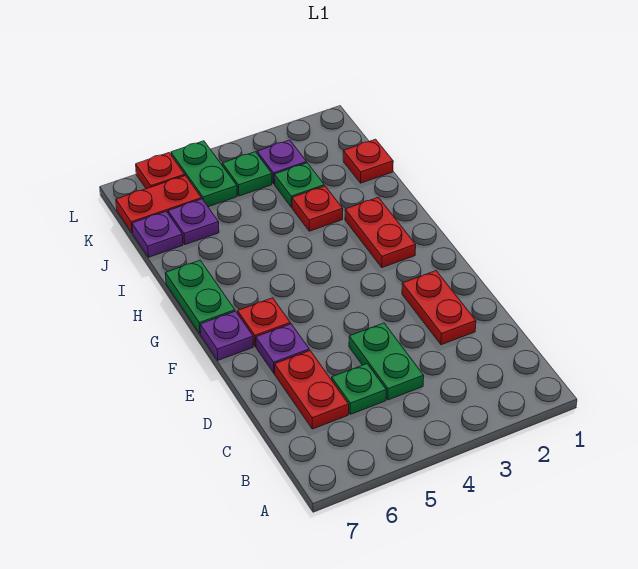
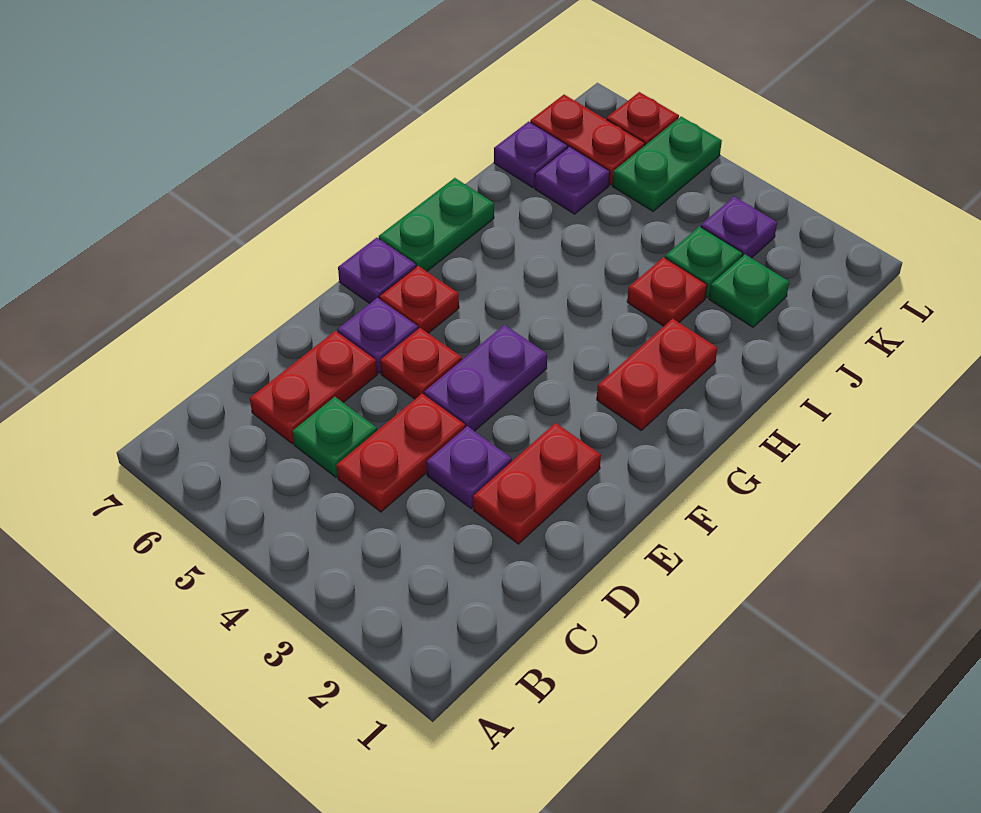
green plate C4:D4 level 1 -> red plate C4:D4 level 1
none -> purple plate D3 level 1
none -> purple plate E4:F4 level 1
red plate J1 level 1 -> red plate E5 level 1
green plate K4 level 1 -> green plate J2 level 1

